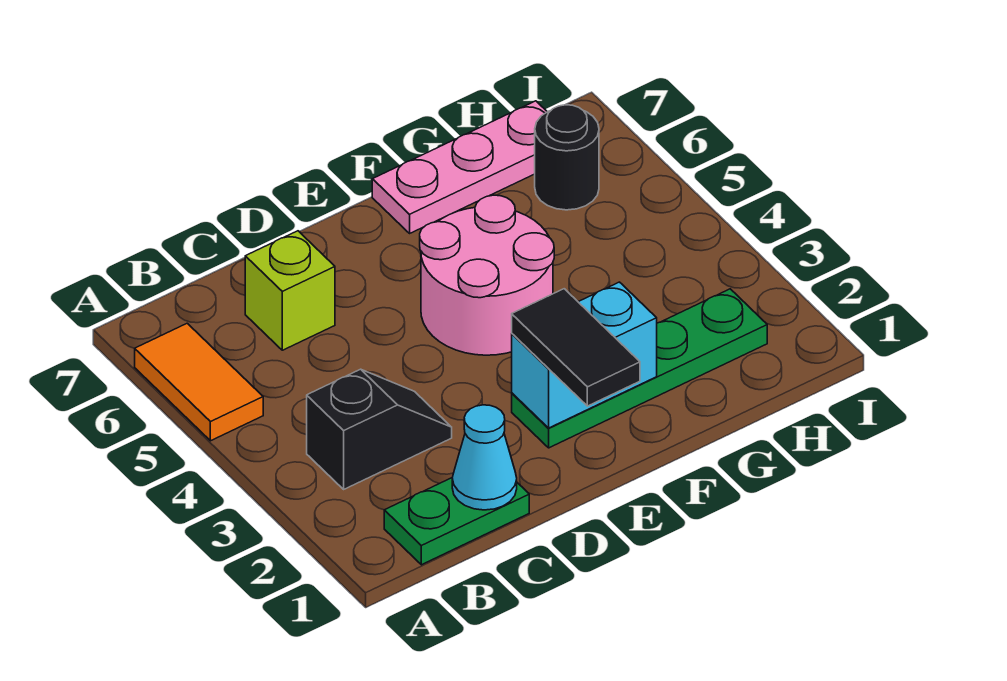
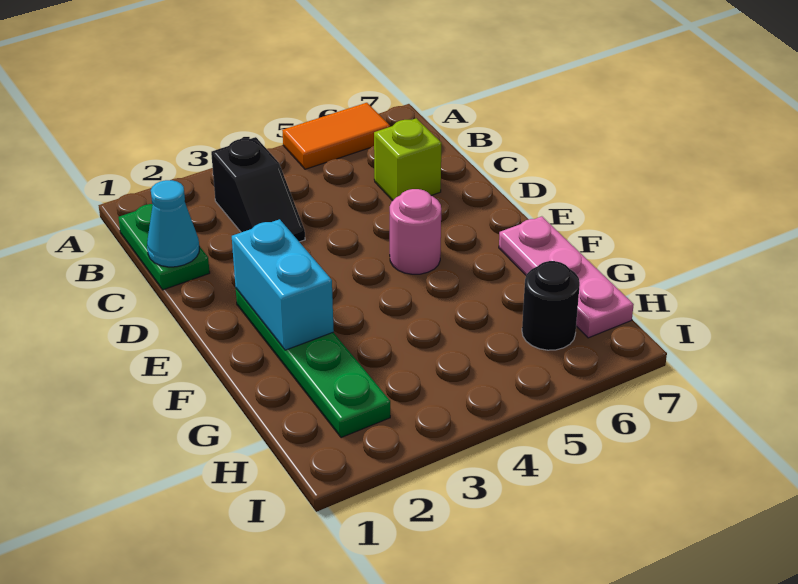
black tile E1:E2 level 3 -> none
pink round brick E4:F5 level 1 -> pink round brick E5 level 1

